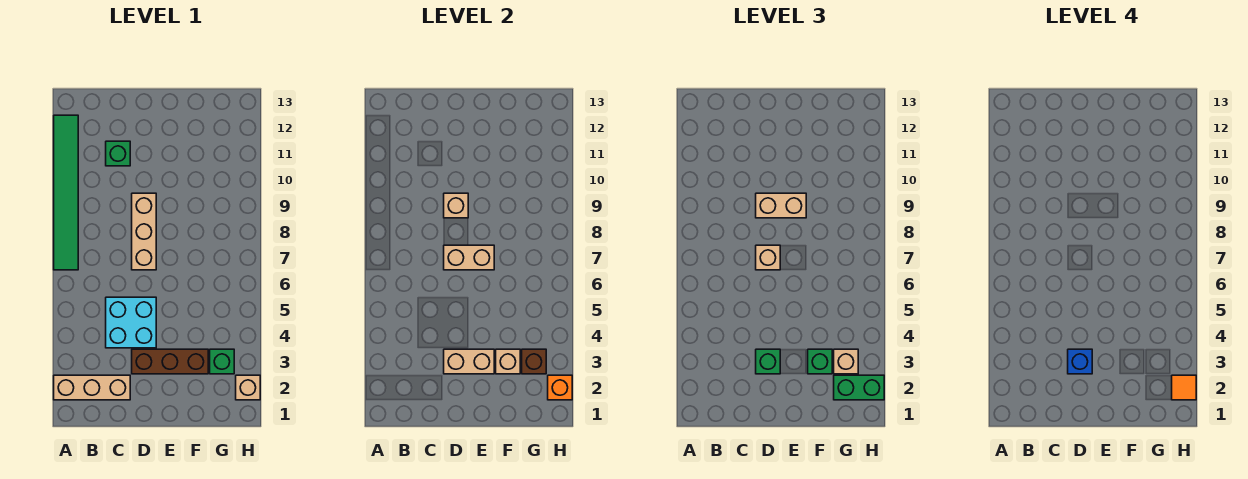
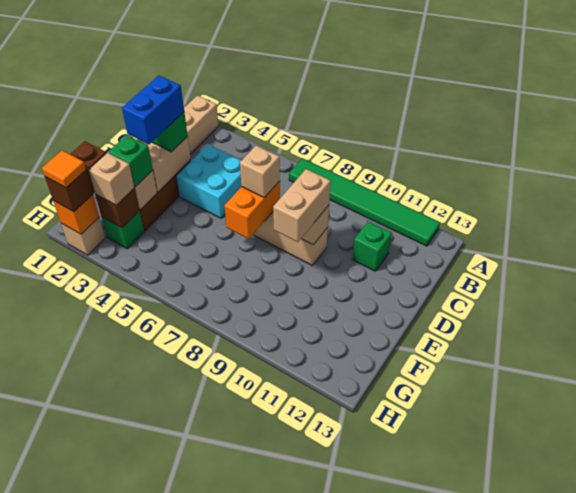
blue brick D3 level 4 -> blue brick D3:E3 level 4
tan brick D7:E7 level 2 -> orange brick D7:E7 level 2
green brick G2:H2 level 3 -> brown brick G2:H2 level 3

